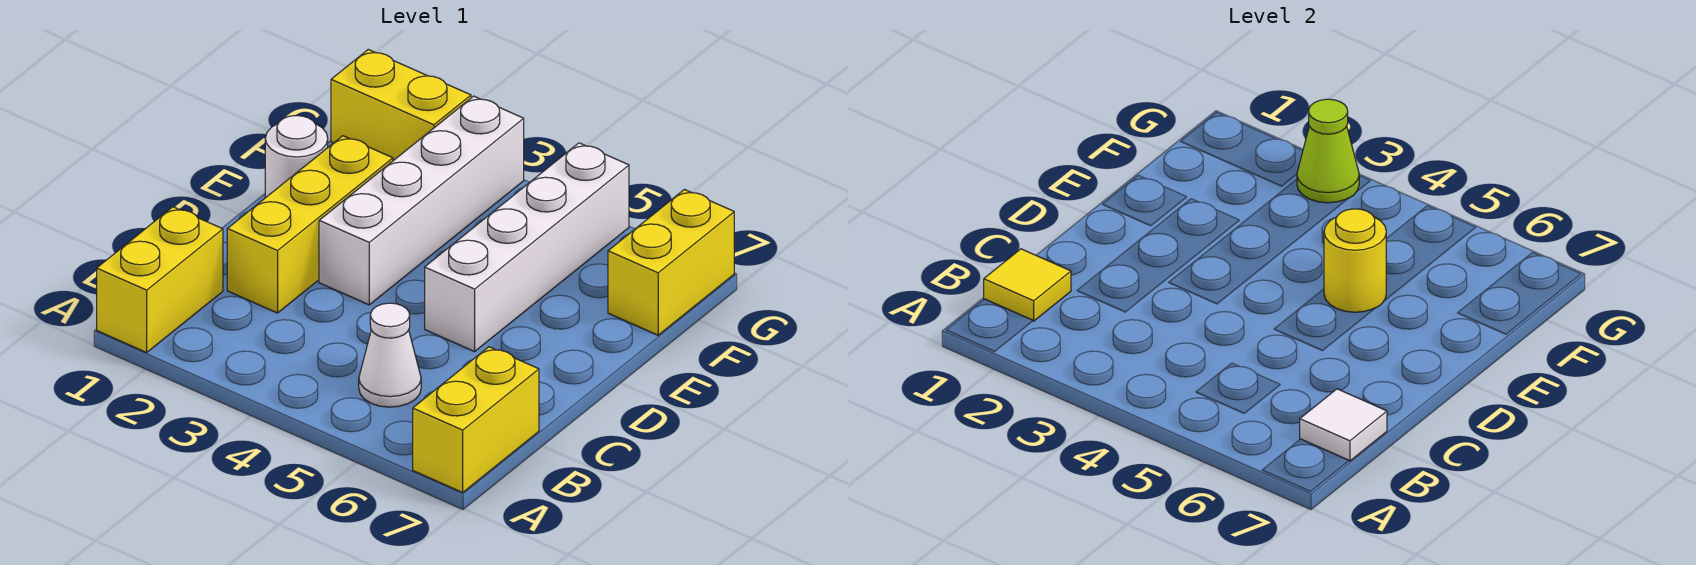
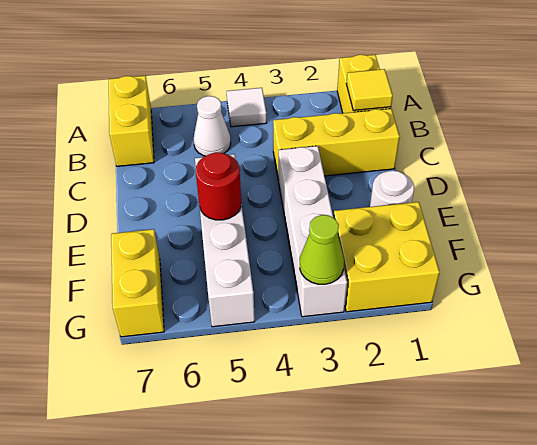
white tile B7 level 2 -> white tile A4 level 1
yellow brick C2:E2 level 1 -> yellow brick C1:C3 level 1
yellow round brick E5 level 2 -> red round brick E5 level 2
yellow brick G1:G2 level 1 -> yellow brick F1:G2 level 1

